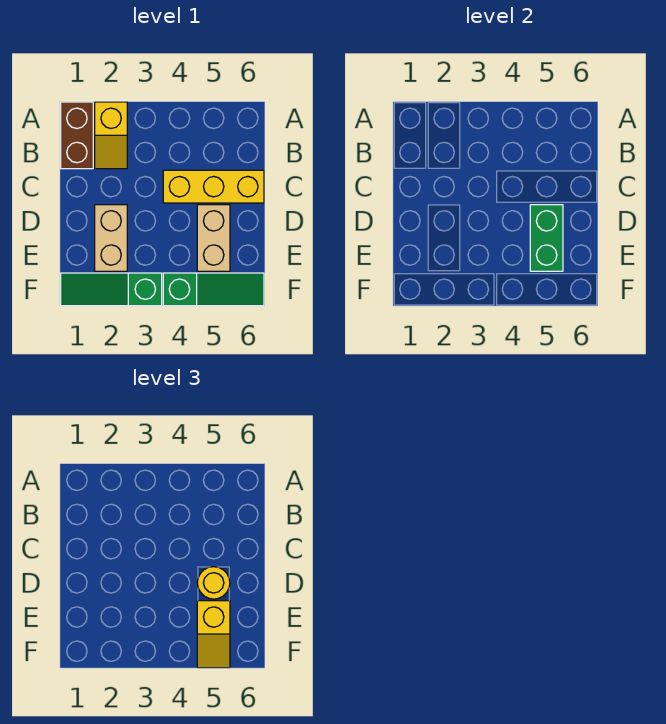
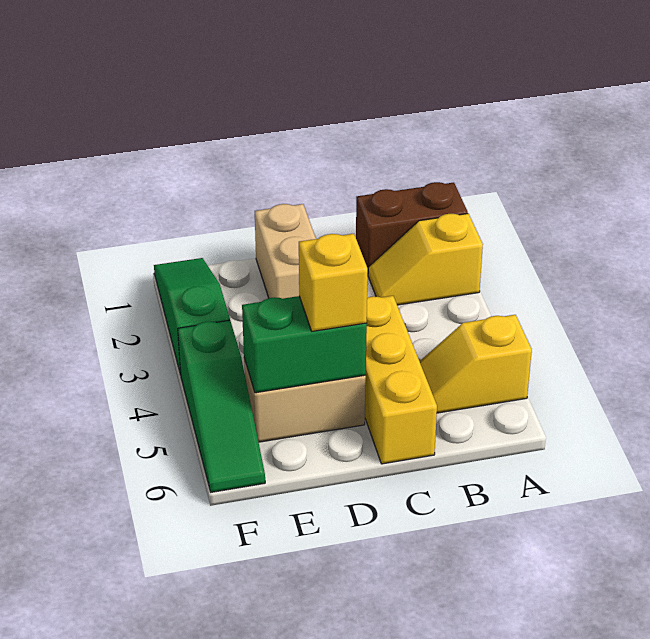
tan brick D2:E2 level 1 -> tan brick D1:D2 level 1
yellow round brick D5 level 3 -> yellow brick D5 level 3
yellow slope E5:F5 level 3 top E -> yellow slope A5:B5 level 1 top A

